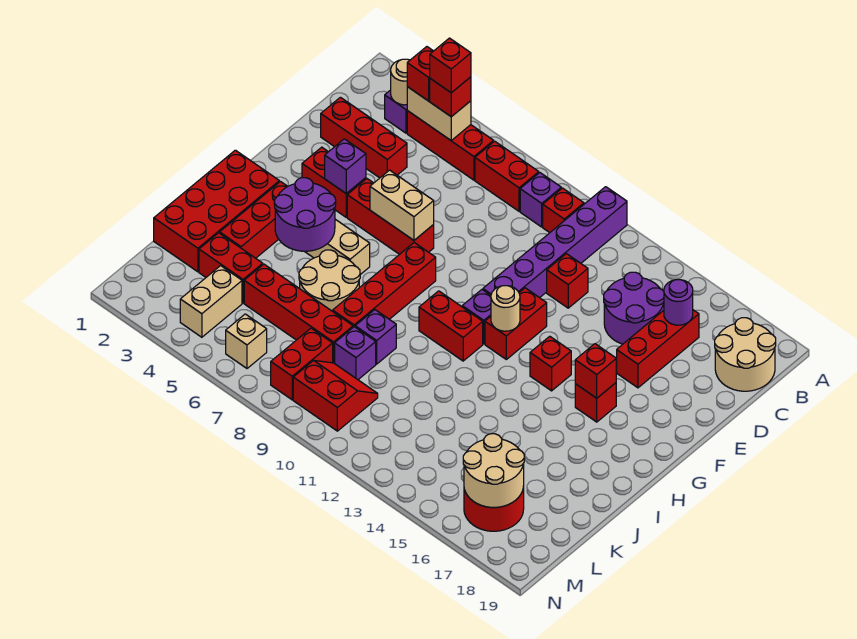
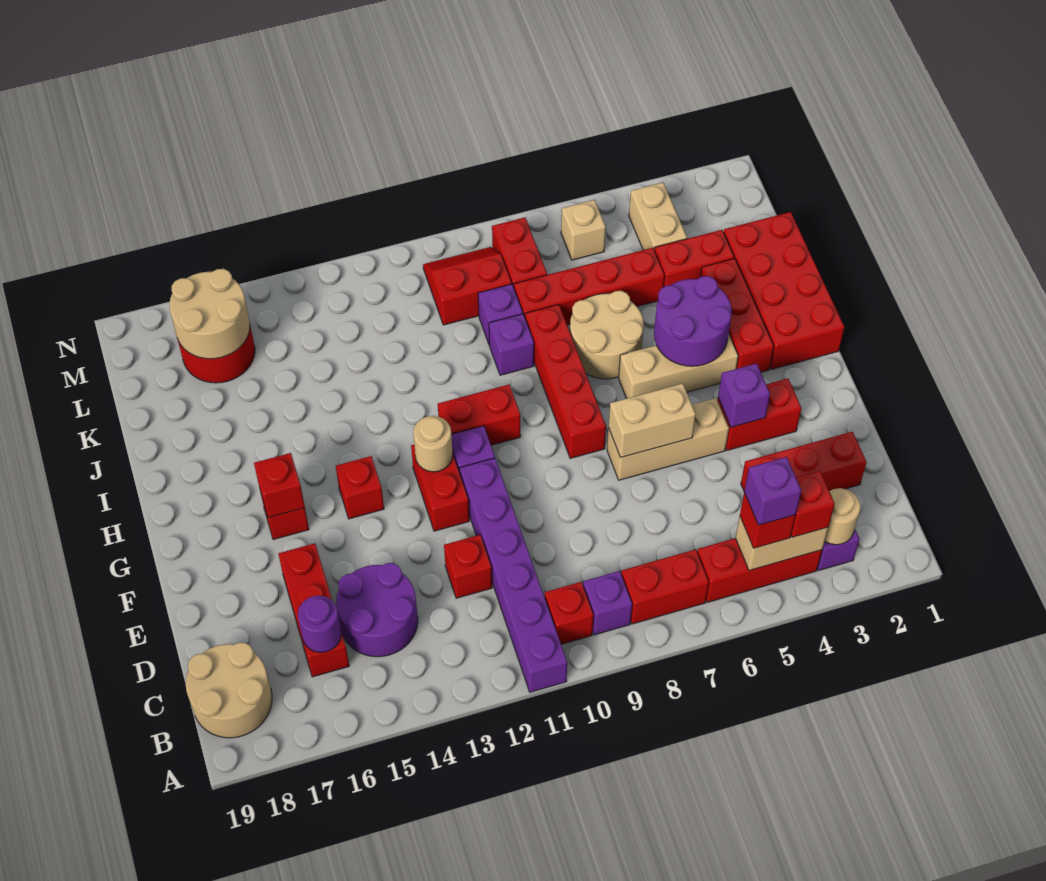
red brick B5 level 4 -> purple brick B5 level 4
red brick F5:F7 level 1 -> tan brick F5:F7 level 1
red slope L9:M10 level 1 top M -> red slope L9:M10 level 1 top L

